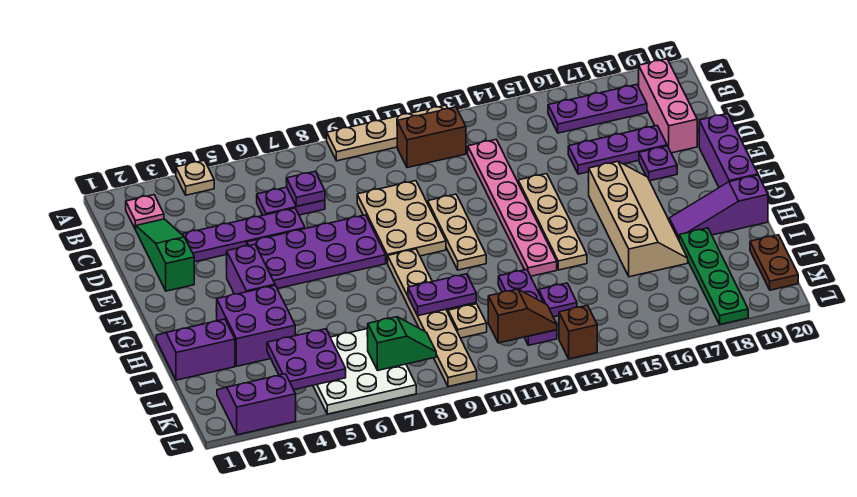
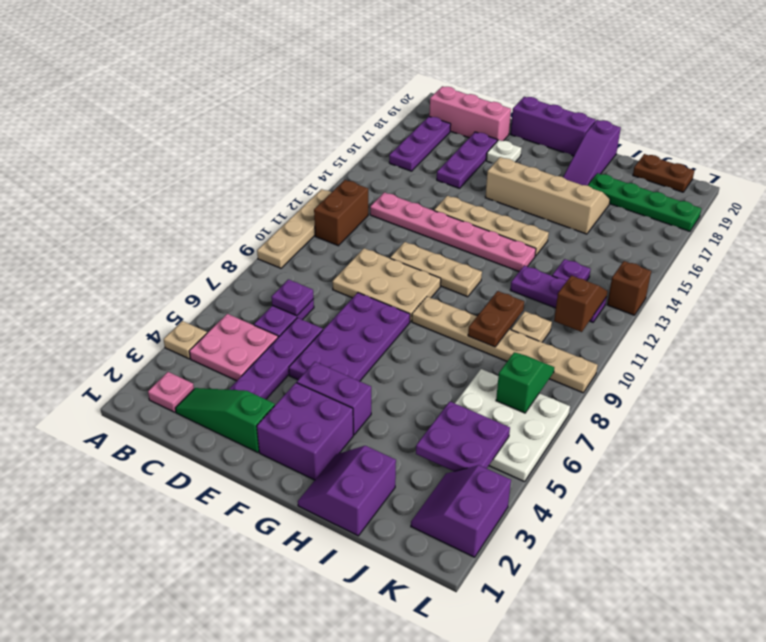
none -> pink plate B4:C5 level 1
purple plate E18 level 1 -> white plate E18 level 1
purple brick H3:I4 level 1 -> purple brick F2:G3 level 1
purple plate I9:I10 level 2 -> brown plate I9:I10 level 2

